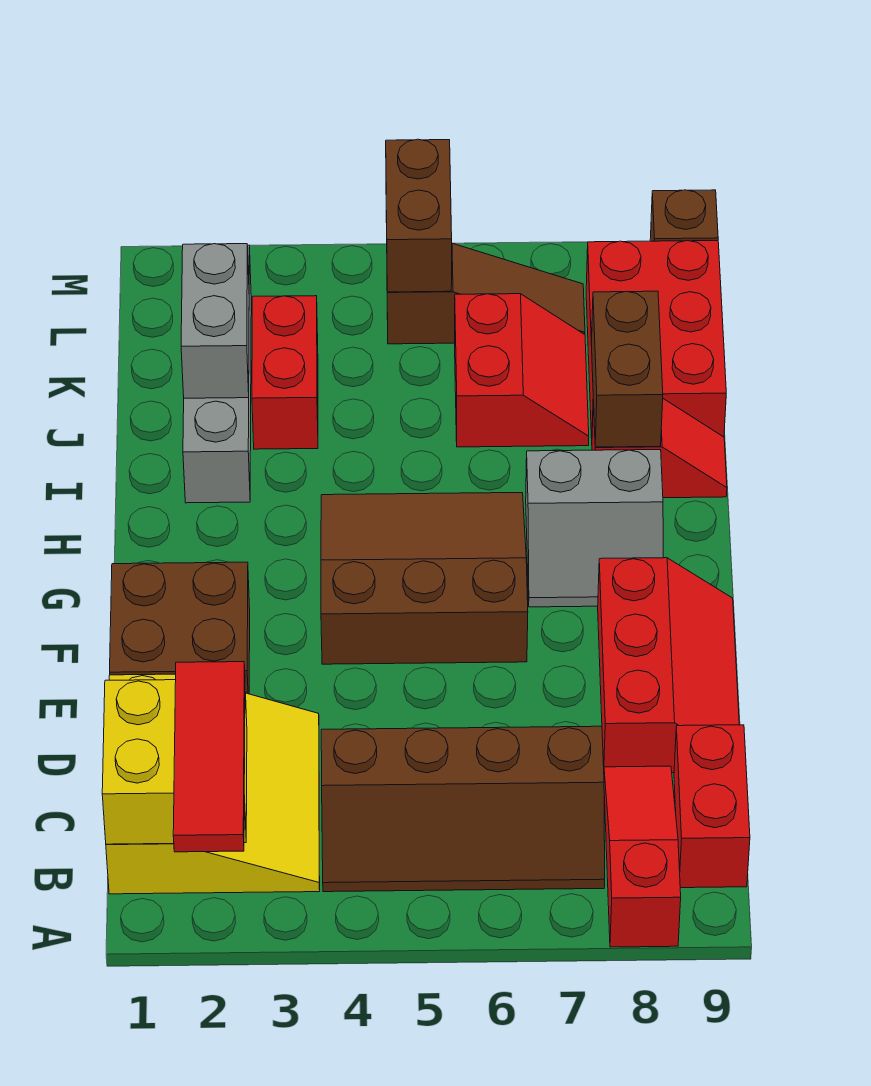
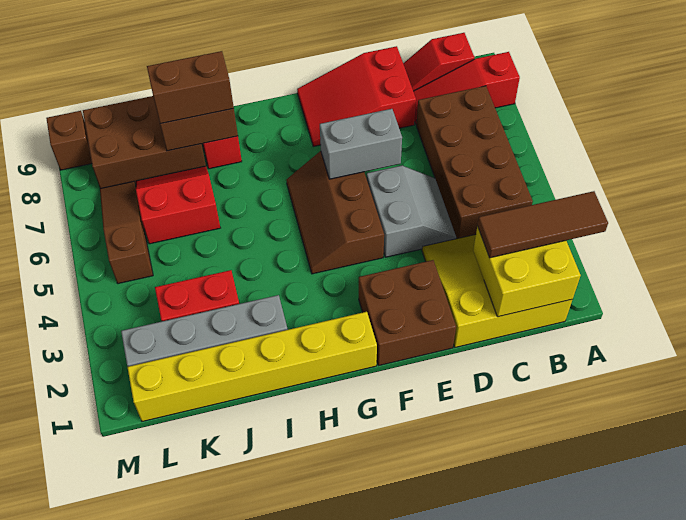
red tile A2:C2 level 3 -> brown tile A2:C2 level 3
brown slope B4:C7 level 1 top C -> brown brick B4:C7 level 1
red brick B9:C9 level 1 -> red slope B9:C9 level 1 top B
red slope D8:F9 level 1 top 8 -> red slope D8:F9 level 1 top D
brown slope F4:H6 level 1 top F -> brown slope F4:G6 level 1 top F
none -> yellow brick G1:L1 level 1
grey slope G7:H8 level 1 top H -> grey slope D4:E5 level 1 top E
grey brick J2:K2 level 2 -> grey brick E6:F6 level 2
red brick J8:L9 level 1 -> brown brick J8:L9 level 1
brown brick L5:M5 level 2 -> brown brick I8:J8 level 3

